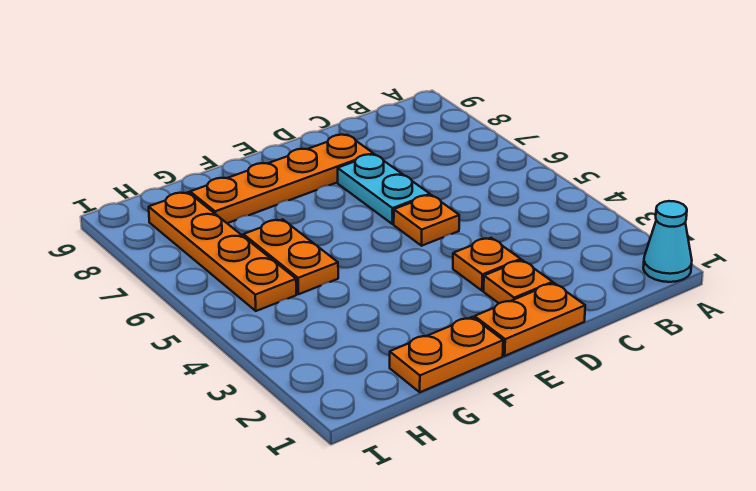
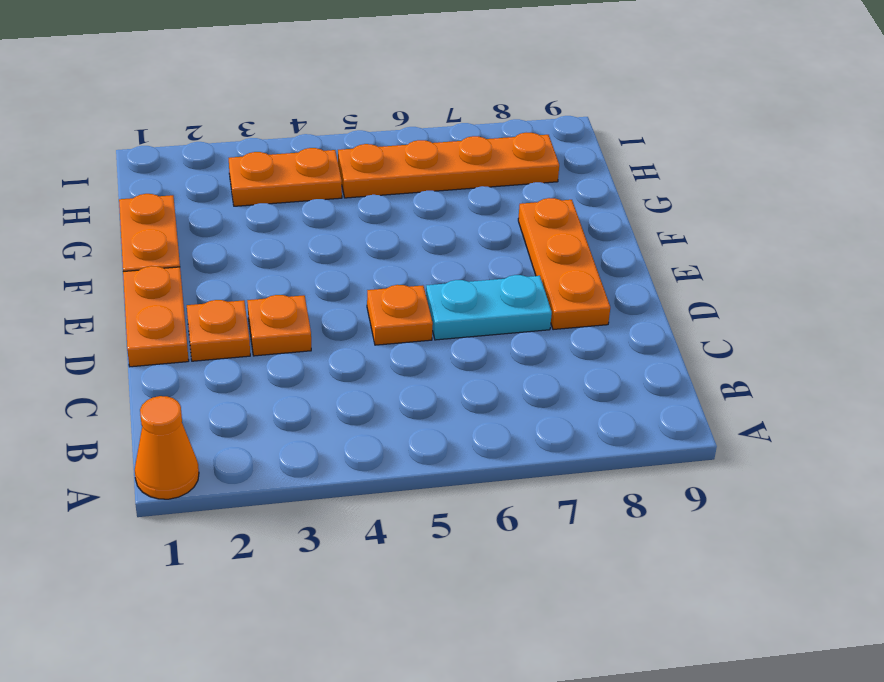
cyan cone A1 level 1 -> orange cone A1 level 1
orange plate D8:G8 level 1 -> orange plate D8:F8 level 1
orange plate G5:G6 level 1 -> orange plate H3:H4 level 1

